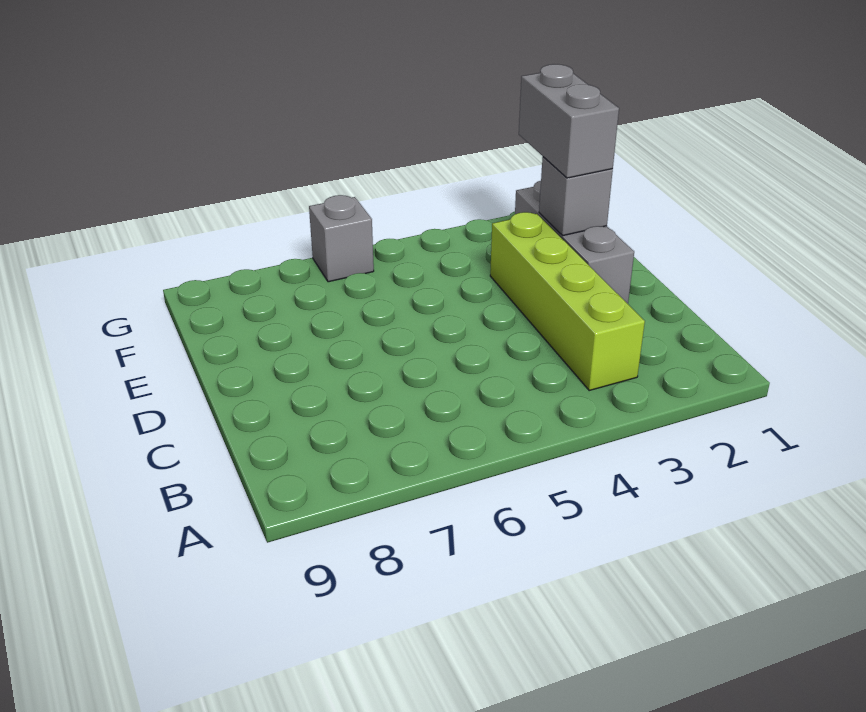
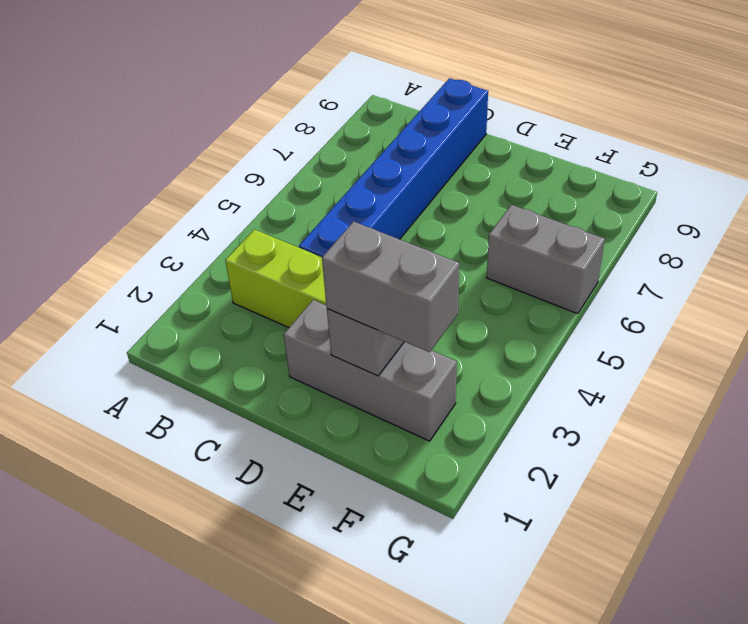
none -> blue brick C4:C9 level 1
grey brick G6 level 1 -> grey brick F6:G6 level 1

